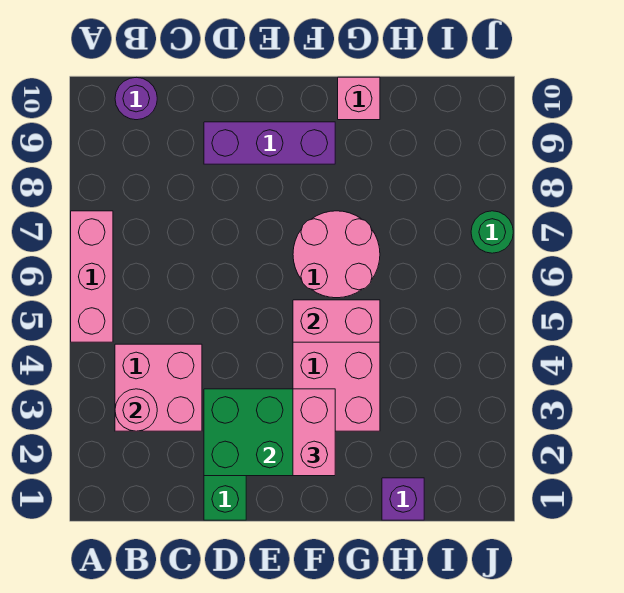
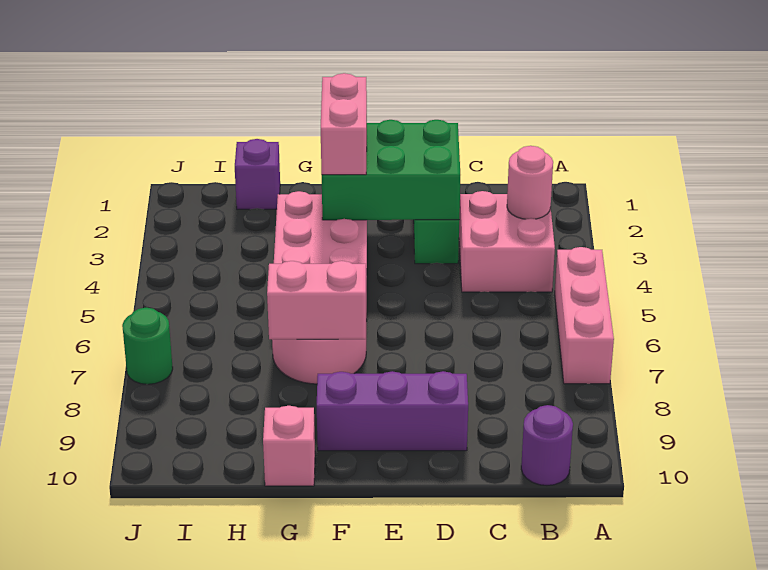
pink brick F5:G5 level 2 -> pink brick F7:G7 level 2

